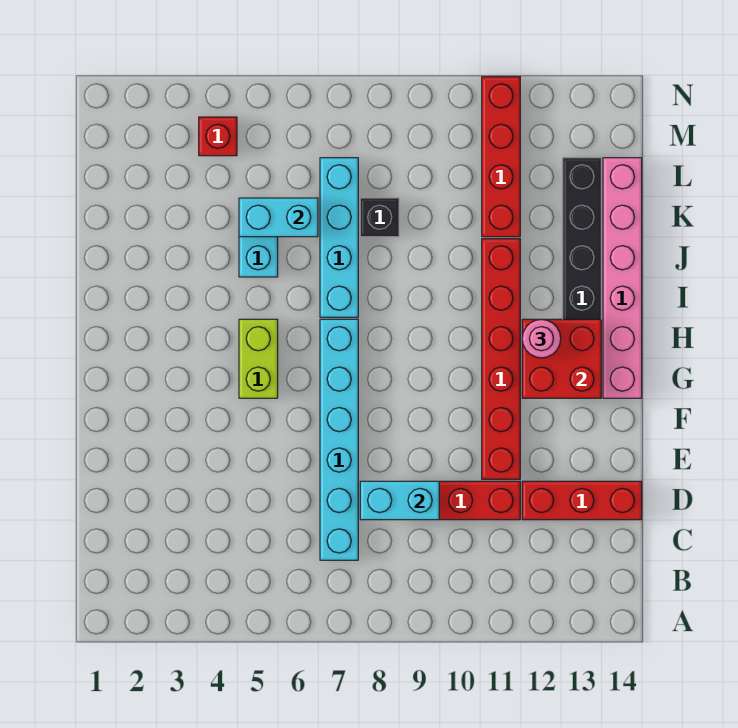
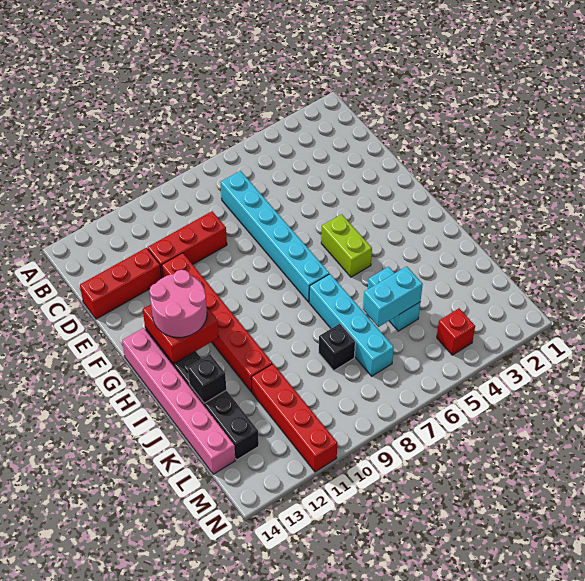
cyan brick D8:D9 level 2 -> none
pink round brick H12 level 3 -> pink round brick G12:H13 level 3
none -> black brick J13 level 2

